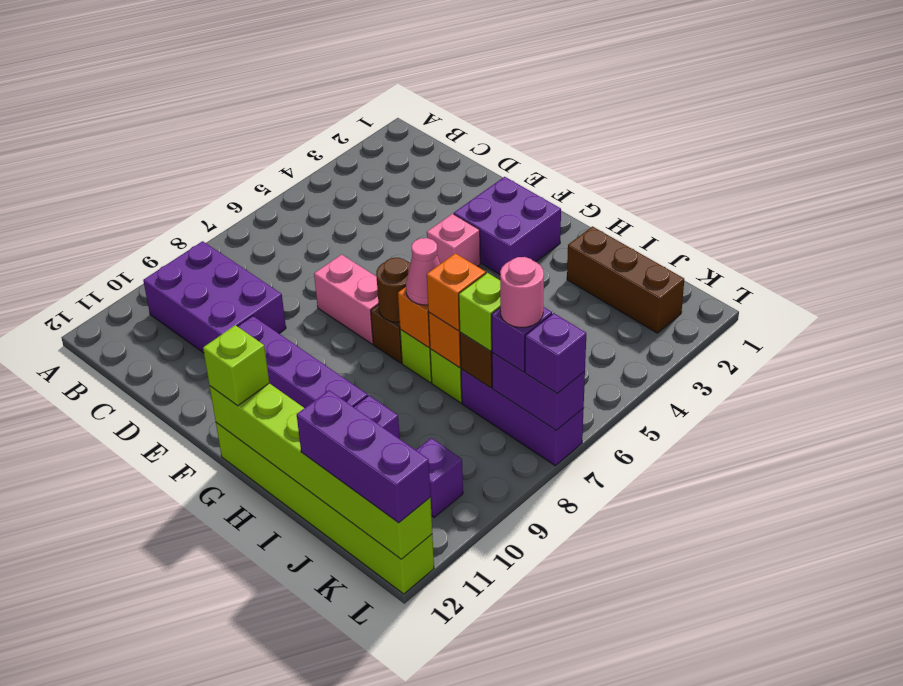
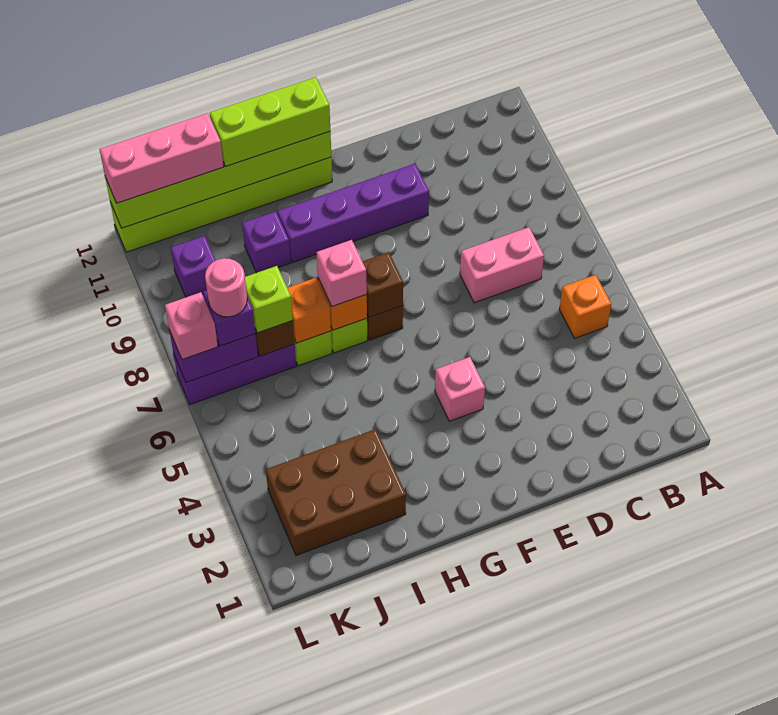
purple brick B9:D10 level 1 -> none
pink brick E7:F7 level 1 -> pink brick C7:D7 level 1
purple brick F2:G3 level 1 -> none
brown round brick G7 level 2 -> brown brick G7 level 2
lime brick G12 level 3 -> lime brick G12:I12 level 3
pink cone H7 level 3 -> pink brick H7 level 3
brown brick I2:K2 level 1 -> brown brick I2:K3 level 1
orange brick I7 level 3 -> orange brick B5 level 1
purple brick J12:L12 level 3 -> pink brick J12:L12 level 3
purple brick L7 level 3 -> pink brick L7 level 3

